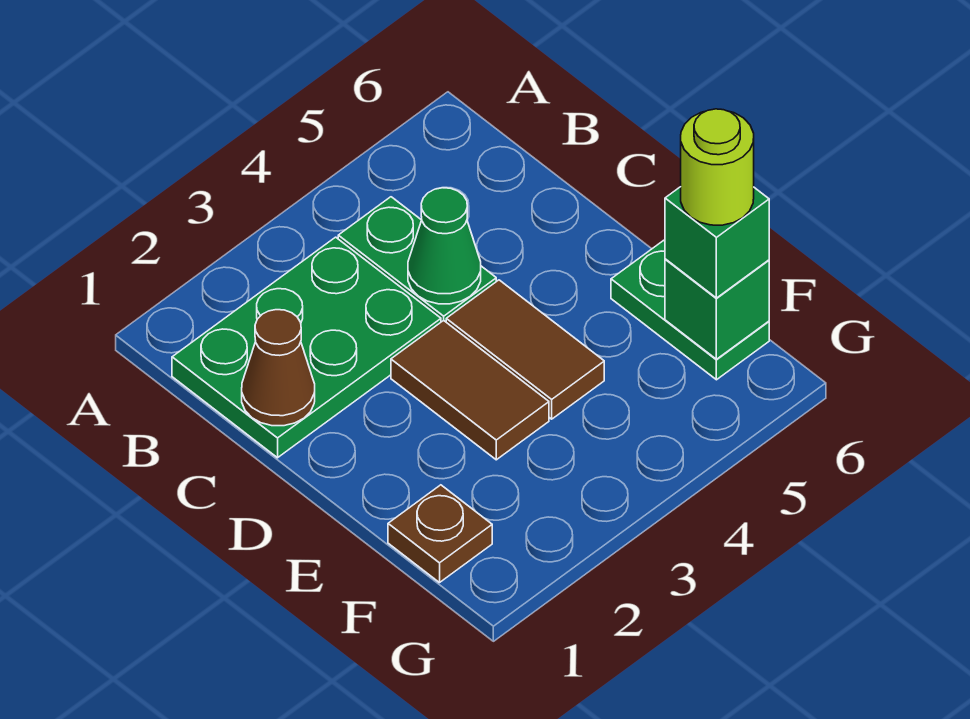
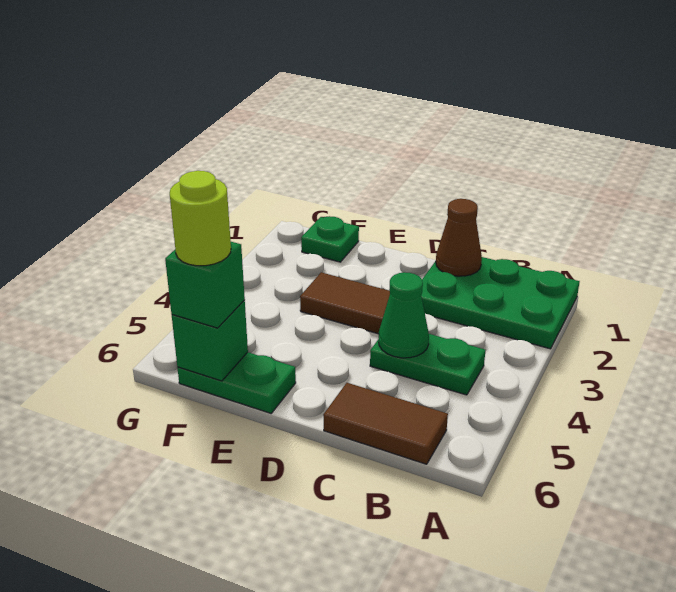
green plate B1:C3 level 1 -> green plate A1:C2 level 1
brown tile D4:E4 level 1 -> brown tile B6:C6 level 1
brown plate F1 level 1 -> green plate F1 level 1

